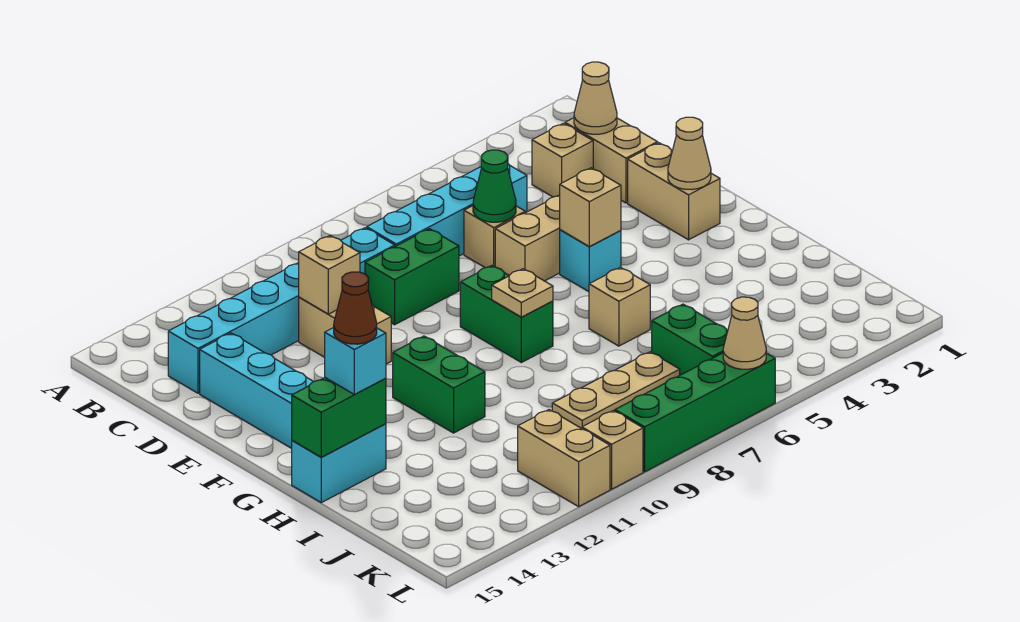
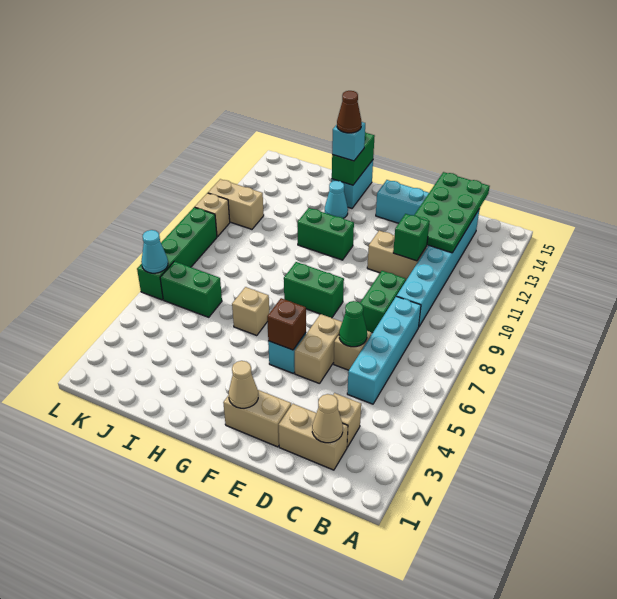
none -> green plate C12:D15 level 2
tan brick D11 level 2 -> green brick D11 level 2
tan brick F5 level 2 -> brown brick F5 level 2
tan plate G8 level 2 -> none
none -> cyan cone H13 level 1
tan plate J7:J9 level 1 -> none
tan cone L6 level 2 -> cyan cone L6 level 2

